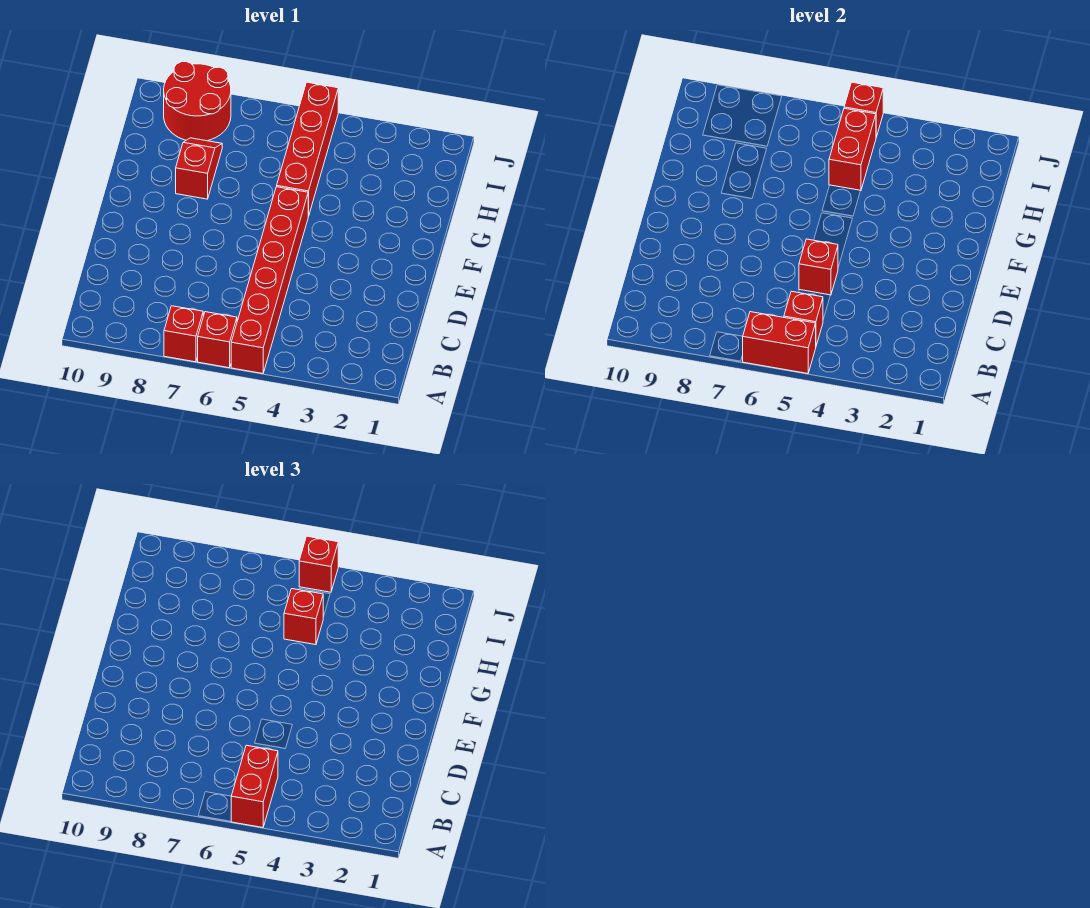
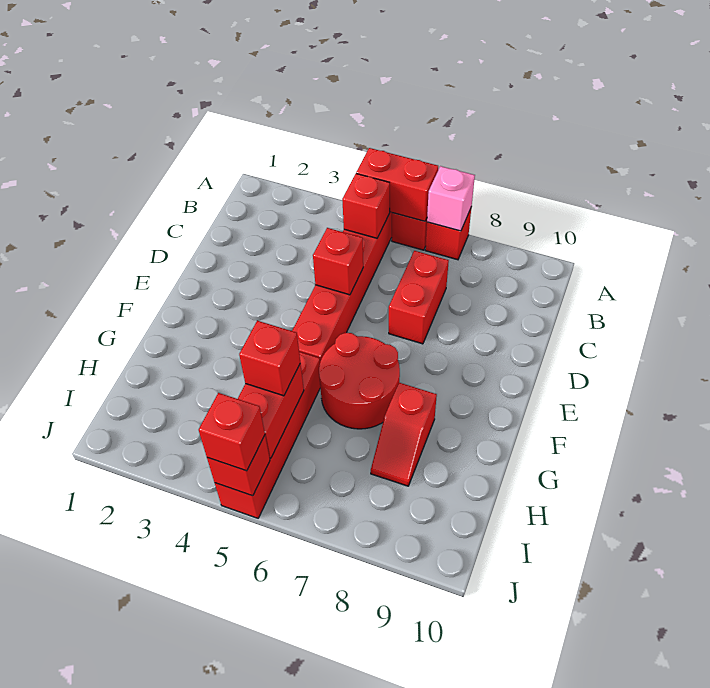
red brick A5:B5 level 3 -> red brick C7:D7 level 1
none -> pink brick A7 level 2
red round brick I8:J9 level 1 -> red round brick F6:G7 level 1

